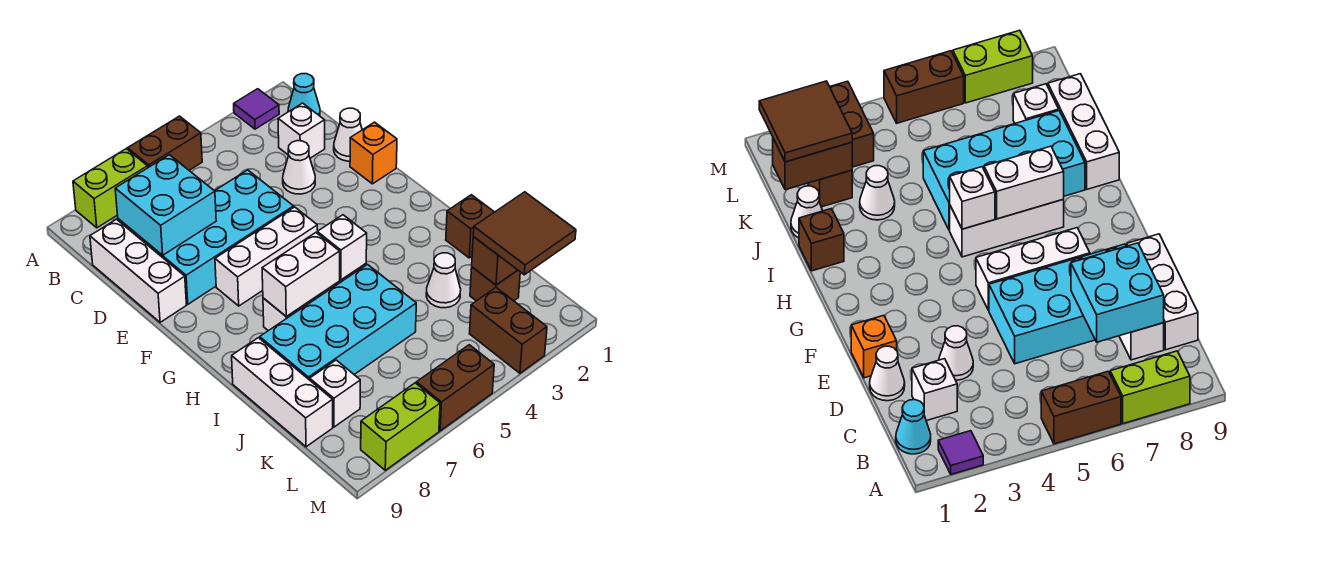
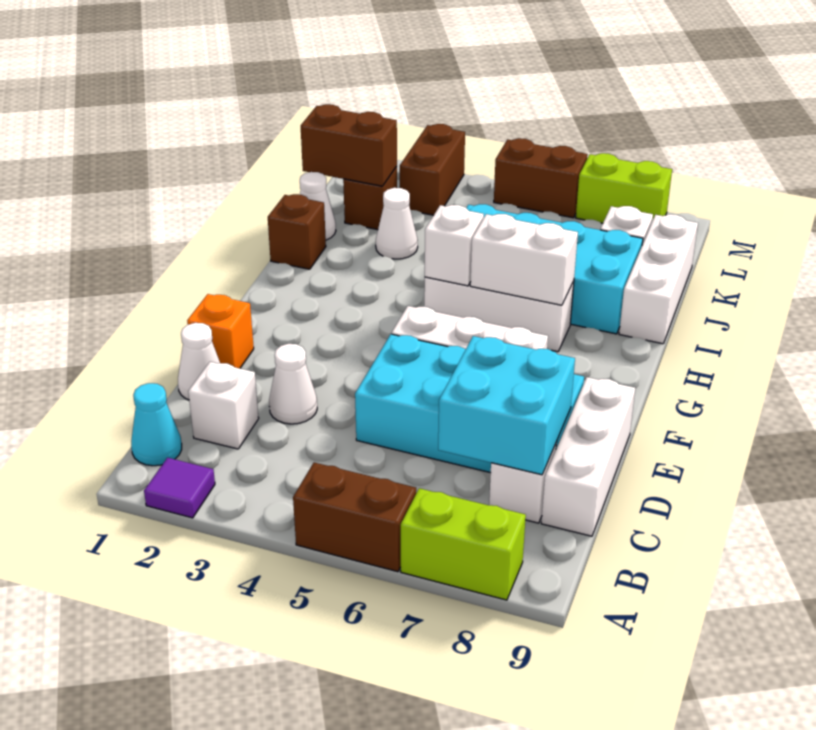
brown tile K1:L2 level 3 -> none

